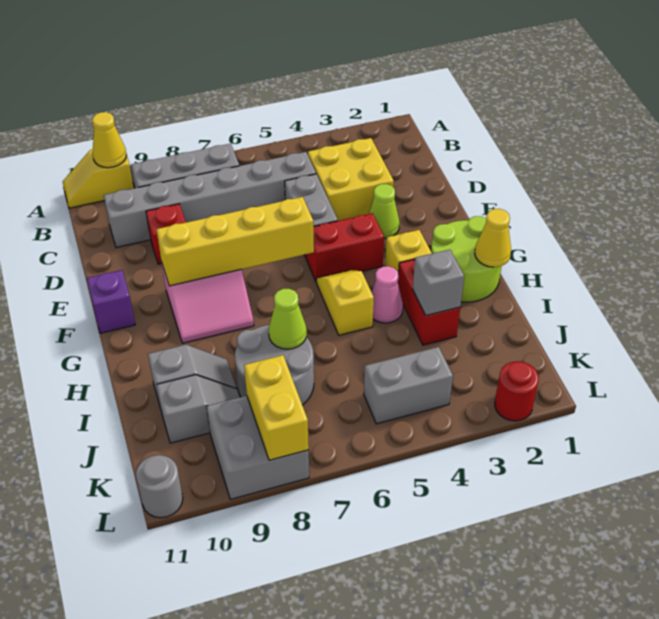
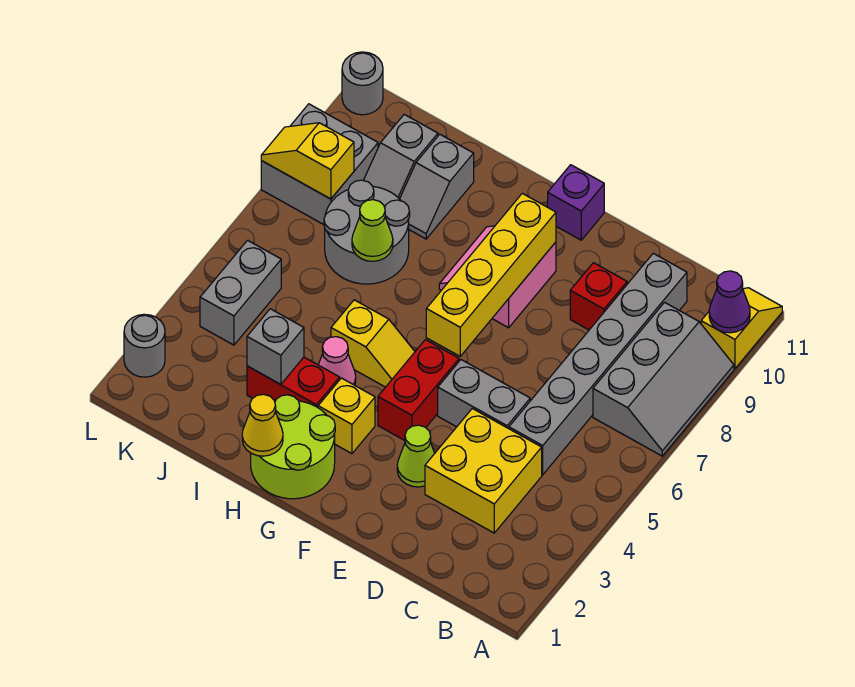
yellow cone A10 level 2 -> purple cone A10 level 2
yellow brick K8:L8 level 2 -> yellow slope K8:L8 level 2 top K
red round brick L2 level 1 -> grey round brick L2 level 1

